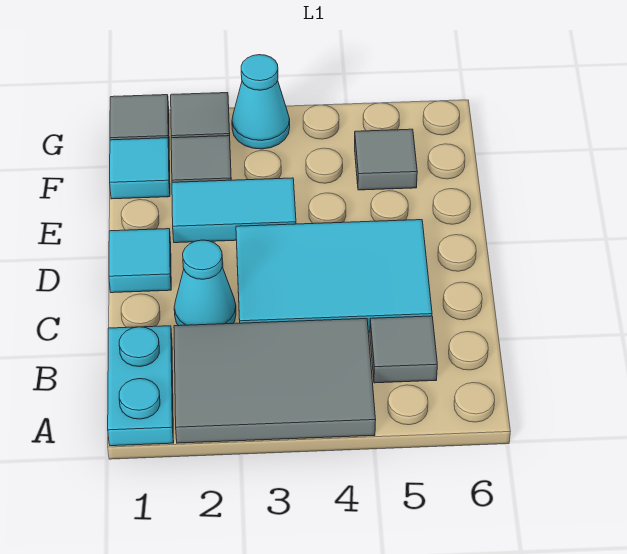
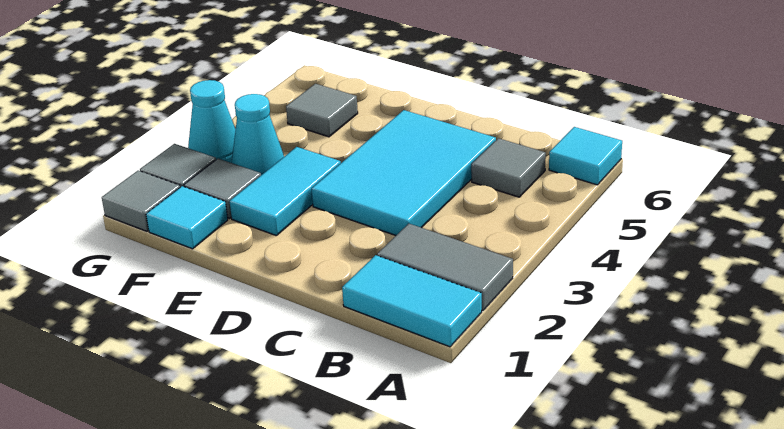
cyan plate A1:B1 level 1 -> cyan tile A1:B1 level 1
grey tile A2:B4 level 1 -> grey tile A2:B2 level 1
cyan cone C2 level 1 -> cyan cone F3 level 1
cyan tile D1 level 1 -> cyan tile A6 level 1

